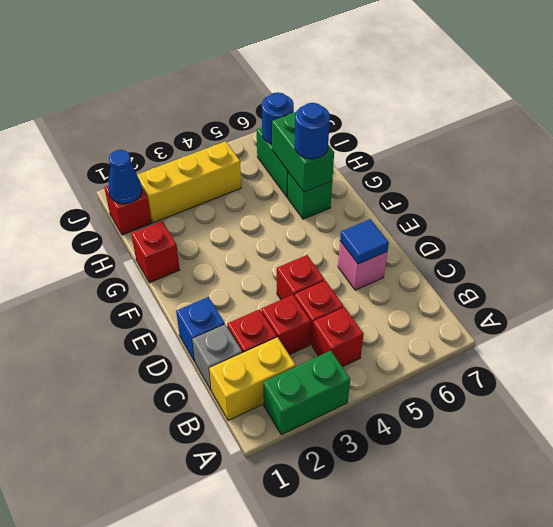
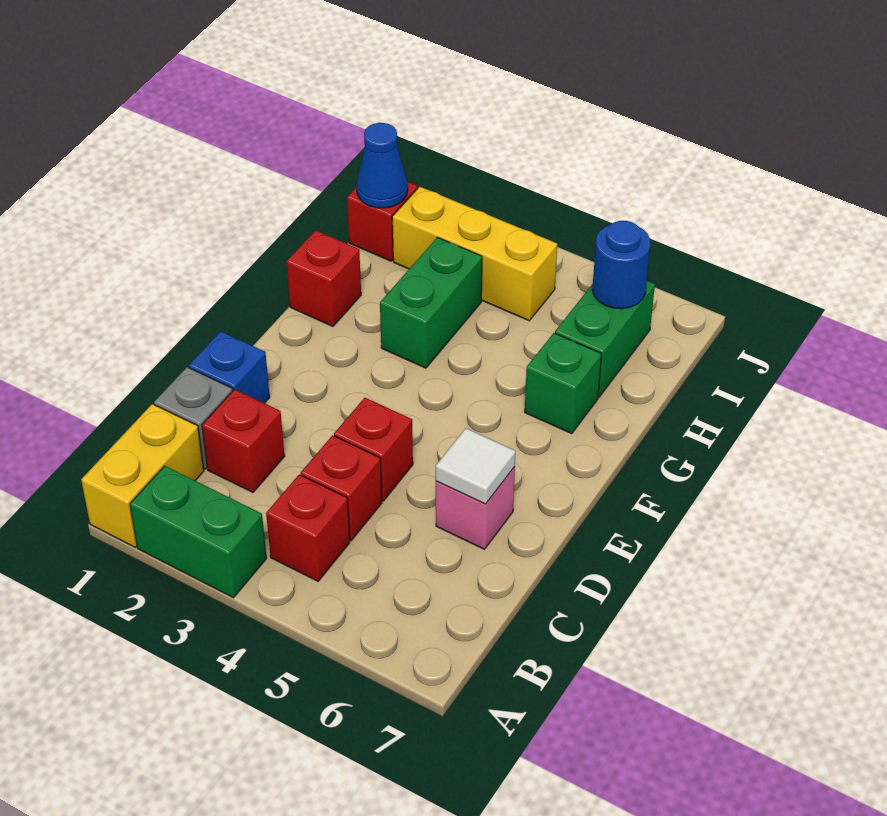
yellow brick B1:B2 level 1 -> yellow brick A1:B1 level 1
red brick C3 level 1 -> none
blue tile D6 level 2 -> white tile D6 level 2
green brick G6:H6 level 2 -> green brick G3:H3 level 1
blue round brick G6 level 3 -> none

